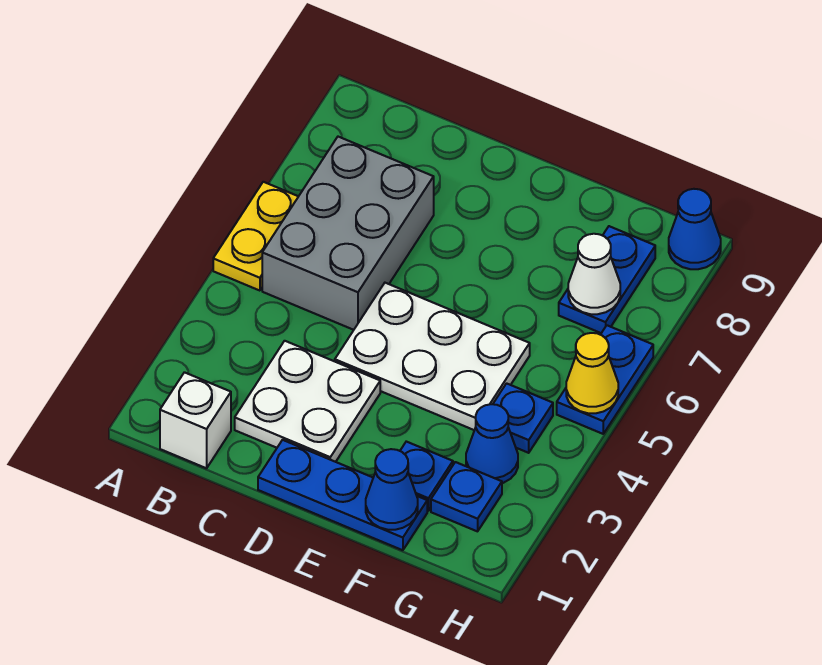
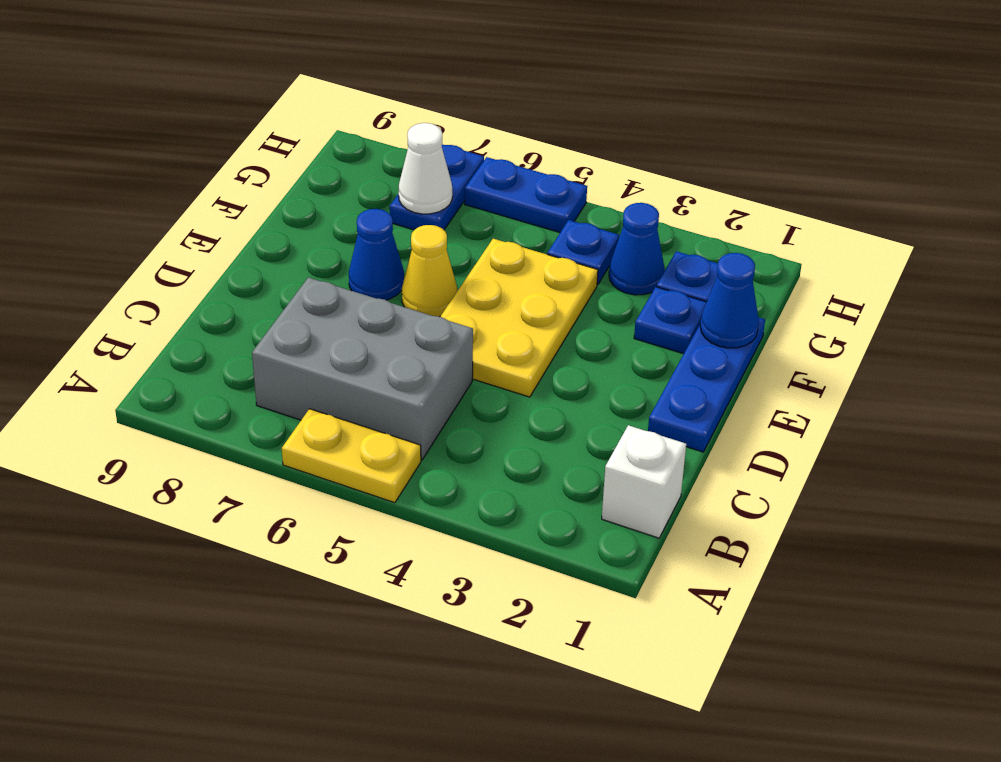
white plate C2:D3 level 1 -> none
white plate D4:F5 level 1 -> yellow plate D4:F5 level 1
blue plate G7:G8 level 1 -> blue plate G7:H7 level 1
yellow cone H5 level 2 -> yellow cone E6 level 1
blue cone H9 level 1 -> blue cone E7 level 1

